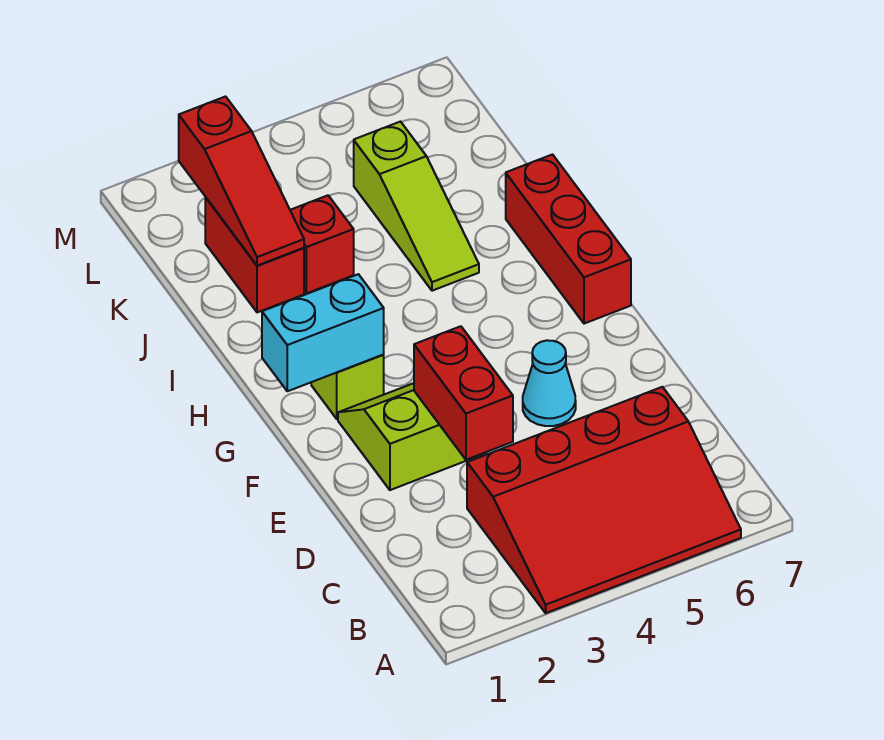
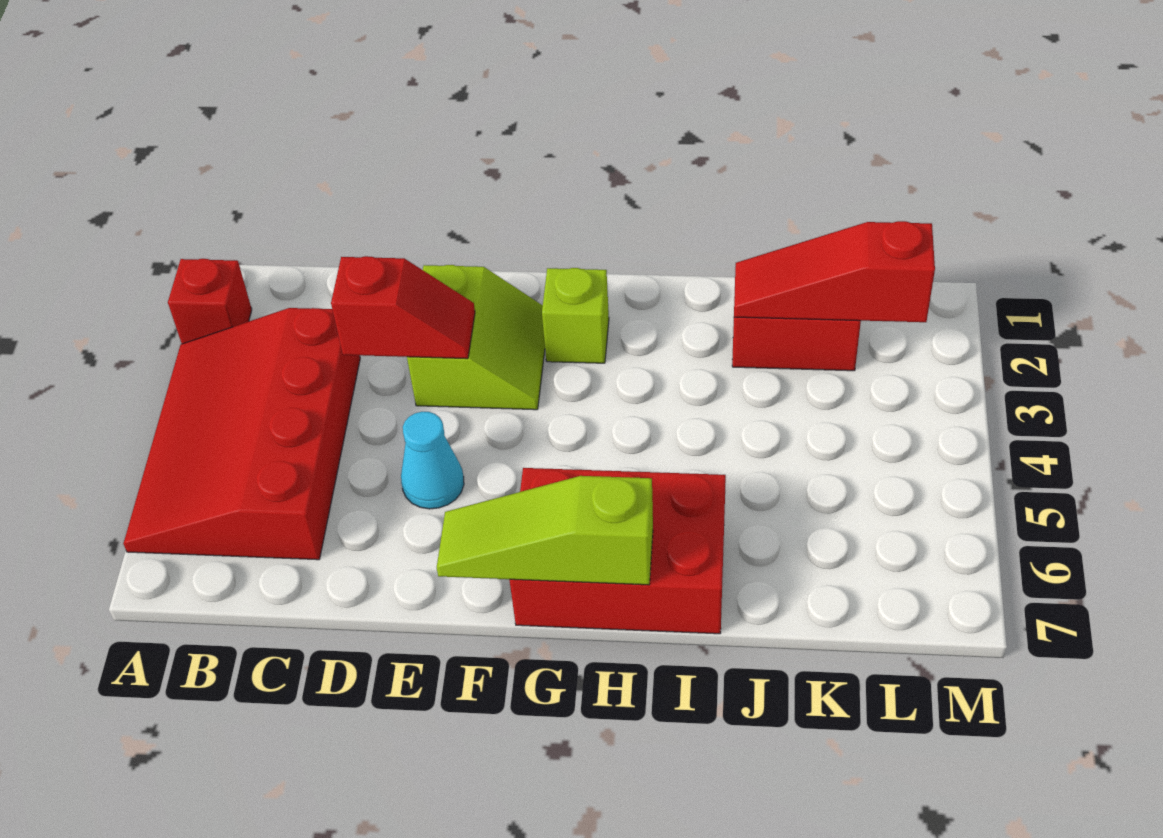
red brick D3:E3 level 2 -> red slope D3:E3 level 2 top D
cyan brick G1:G2 level 2 -> none
red brick G7:I7 level 1 -> red brick G6:I7 level 1
lime slope I5:K5 level 1 top K -> lime slope F7:H7 level 2 top H
red brick J3 level 1 -> red brick A2 level 1

